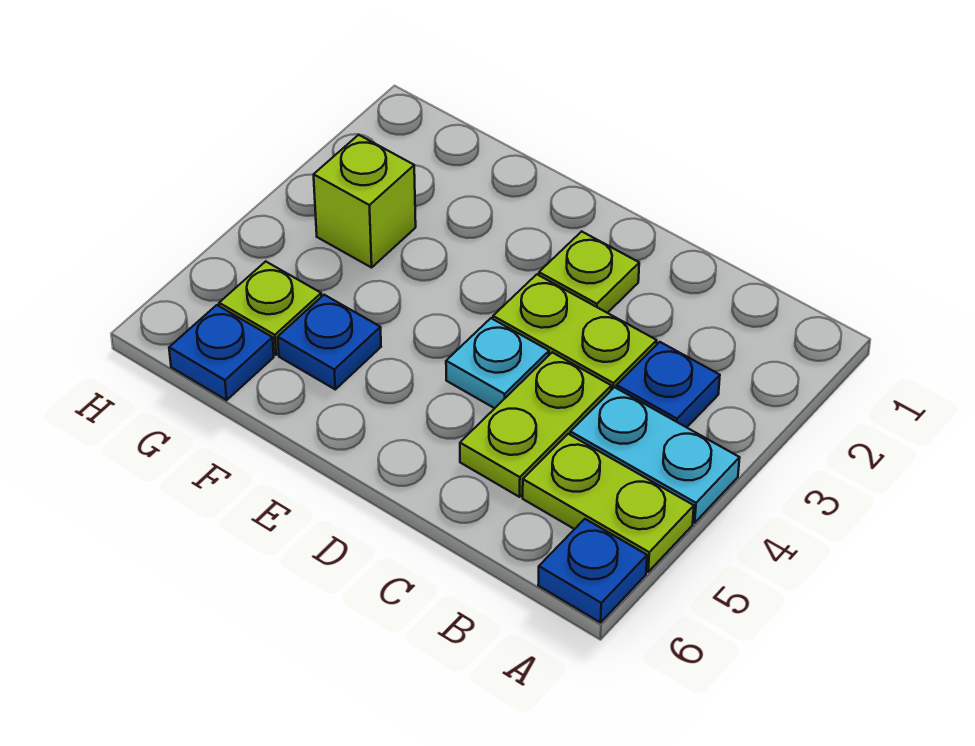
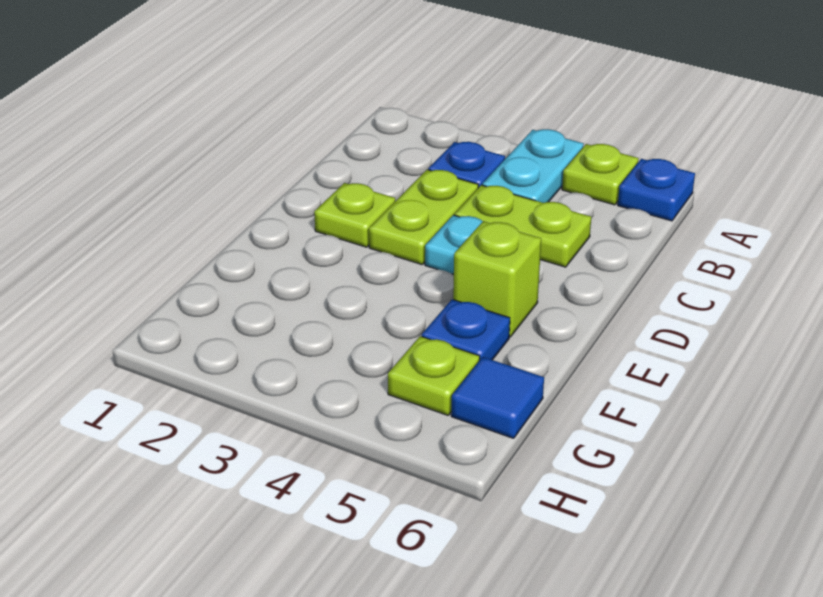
lime plate A5:B5 level 1 -> lime plate A5 level 1
lime brick G3 level 1 -> lime brick E5 level 1
blue plate G6 level 1 -> blue tile G6 level 1

